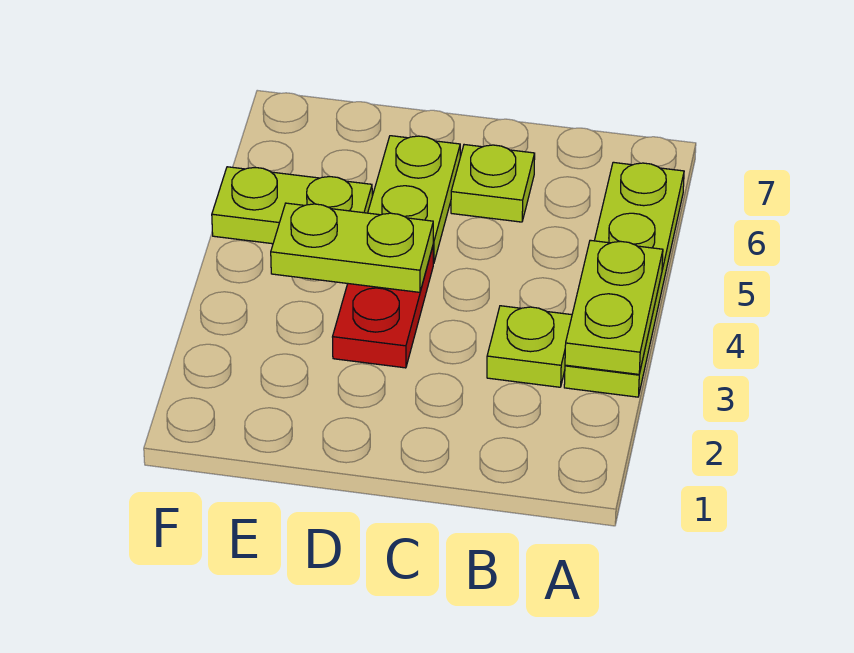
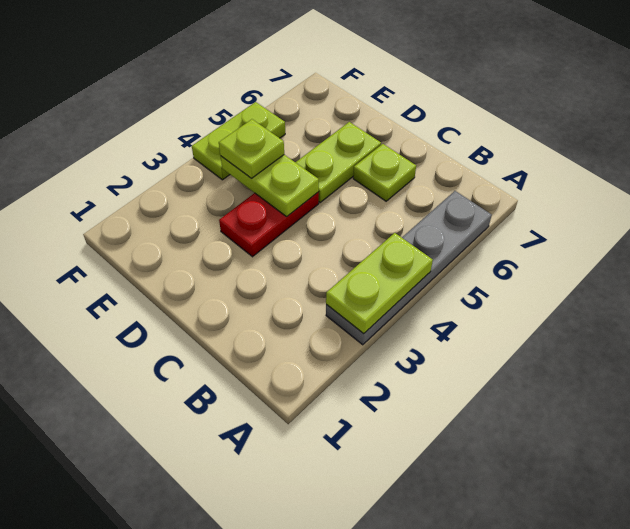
lime plate A3:A6 level 1 -> grey plate A3:A6 level 1
lime plate B3 level 1 -> lime plate E4 level 3
lime plate E5:F5 level 1 -> lime plate F4:F5 level 1

